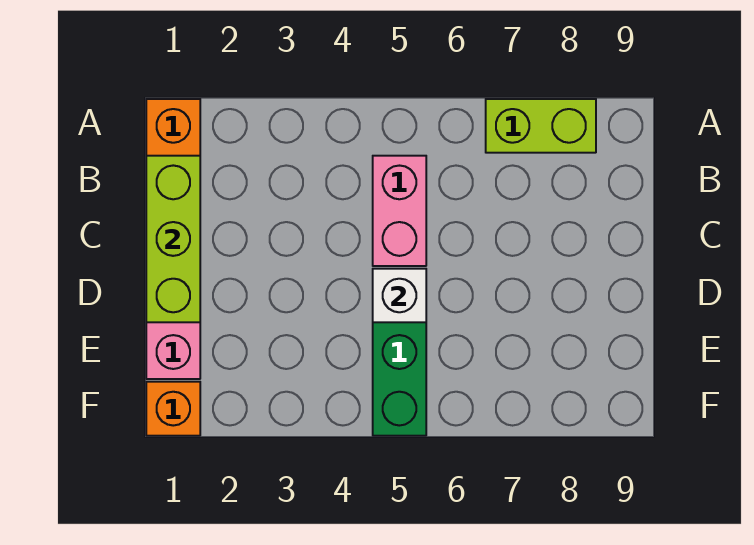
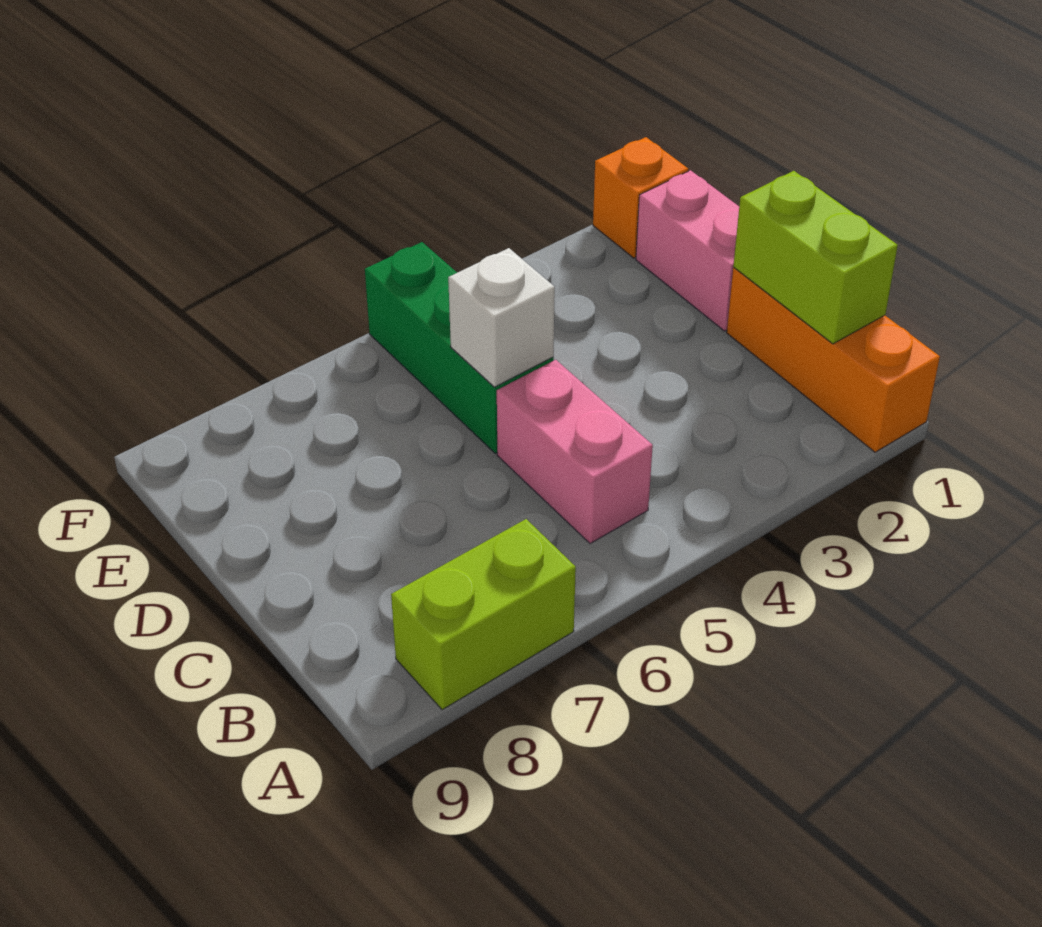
lime brick B1:D1 level 2 -> lime brick B1:C1 level 2

